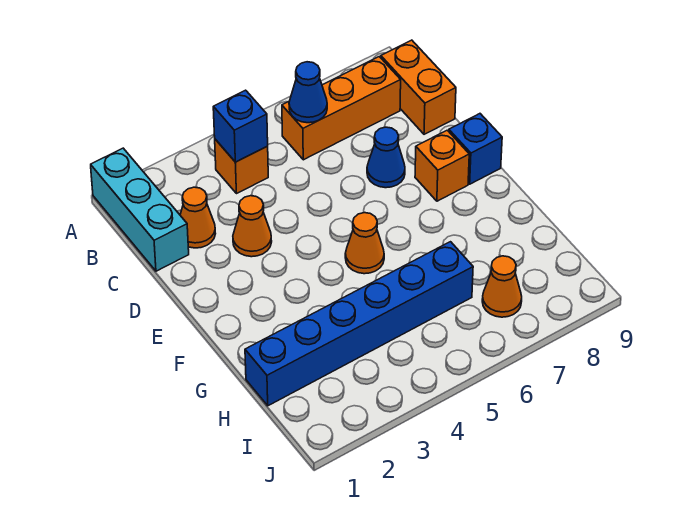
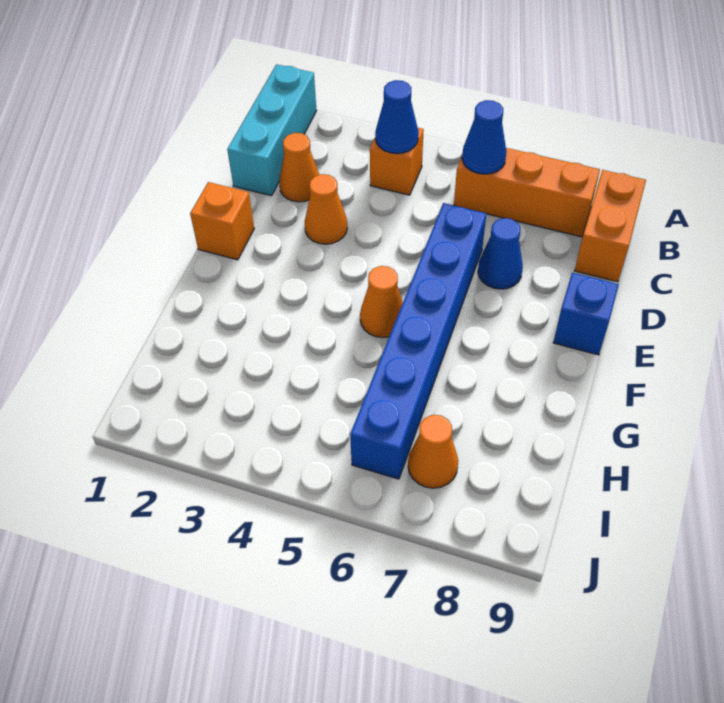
blue brick B4 level 2 -> blue cone B4 level 2
orange brick E8 level 1 -> orange brick E1 level 1
blue brick H1:H6 level 1 -> blue brick D6:I6 level 1

